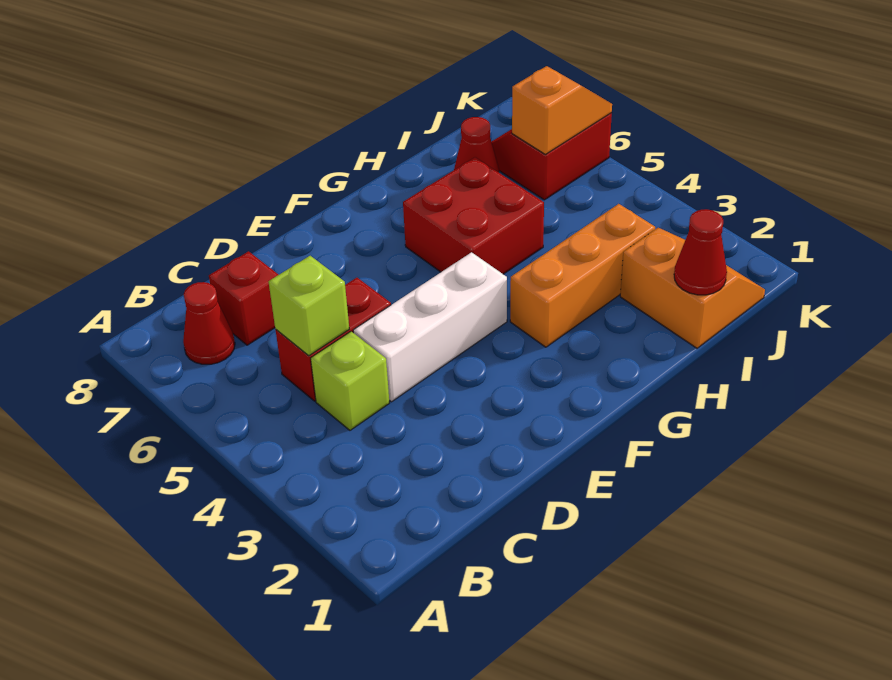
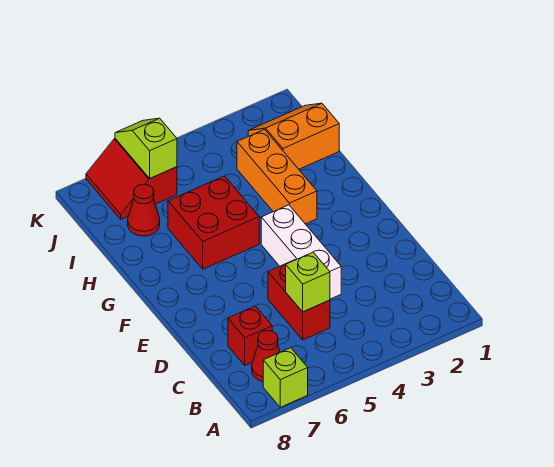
lime brick C4 level 1 -> lime brick A7 level 1
red cone I1 level 2 -> none
orange slope J6:K6 level 2 top J -> lime slope J6:K6 level 2 top J

